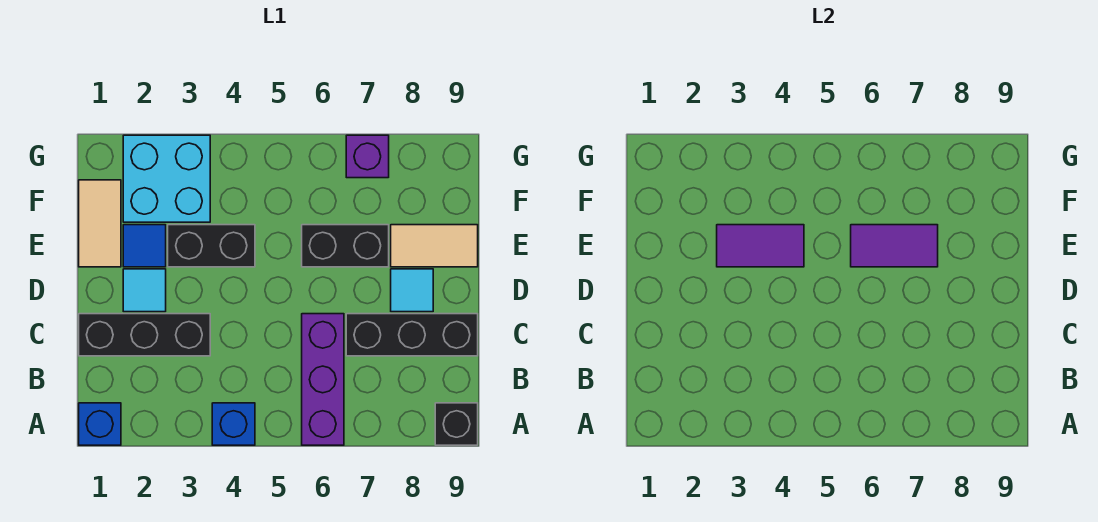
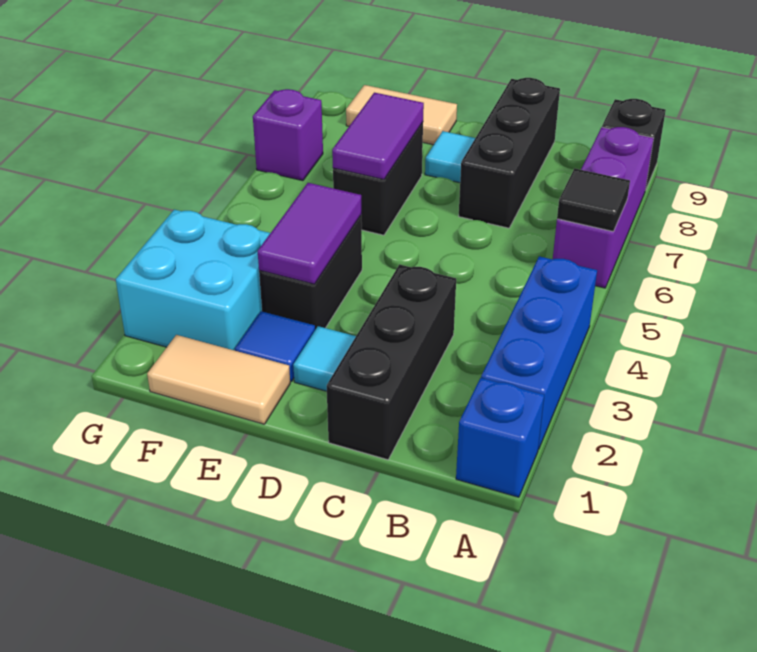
blue brick A4 level 1 -> blue brick A2:A4 level 1
purple brick A6:C6 level 1 -> purple brick A6:A8 level 1
none -> black tile A6 level 2
tan tile E8:E9 level 1 -> tan tile E9:F9 level 1

